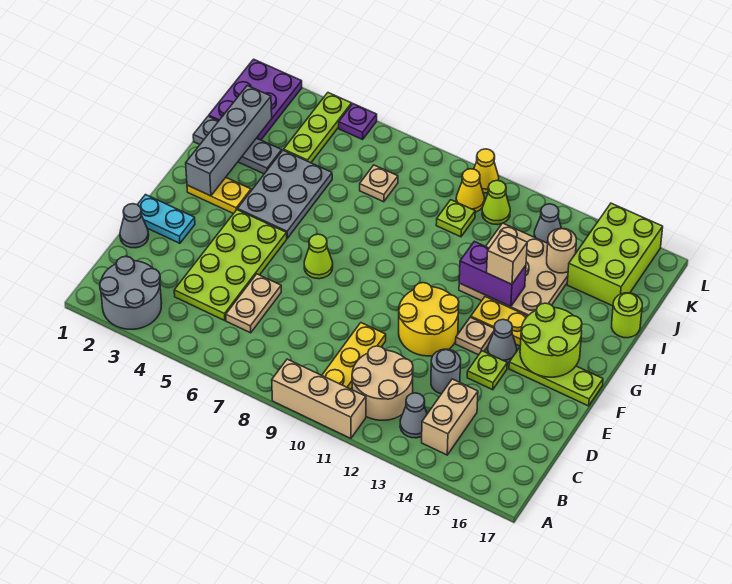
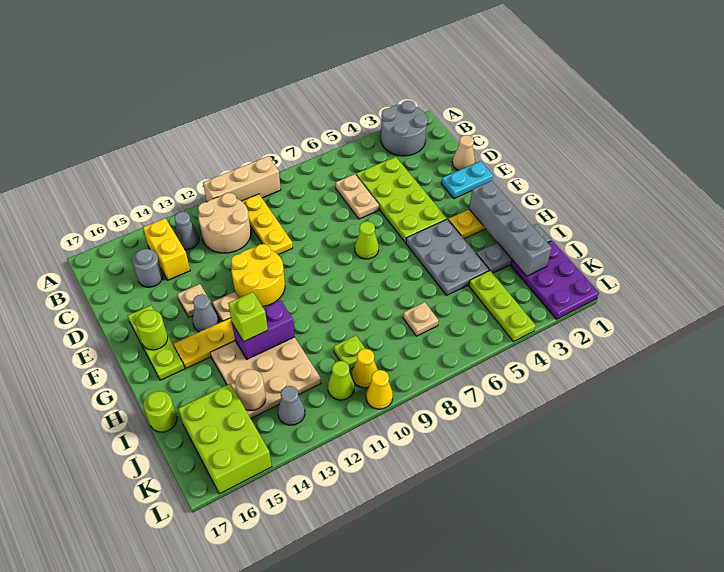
tan brick B14:C14 level 1 -> yellow brick B14:C14 level 1
grey cone D1 level 1 -> tan cone D1 level 1
grey round brick D13 level 1 -> grey round brick C15 level 1
lime plate E14 level 1 -> tan plate E14 level 1
lime plate F15:F17 level 1 -> lime plate E16:G16 level 1
lime round brick F15:G16 level 2 -> lime round brick F16 level 2
tan brick H13 level 3 -> lime brick H13 level 3
purple plate L5 level 1 -> none

